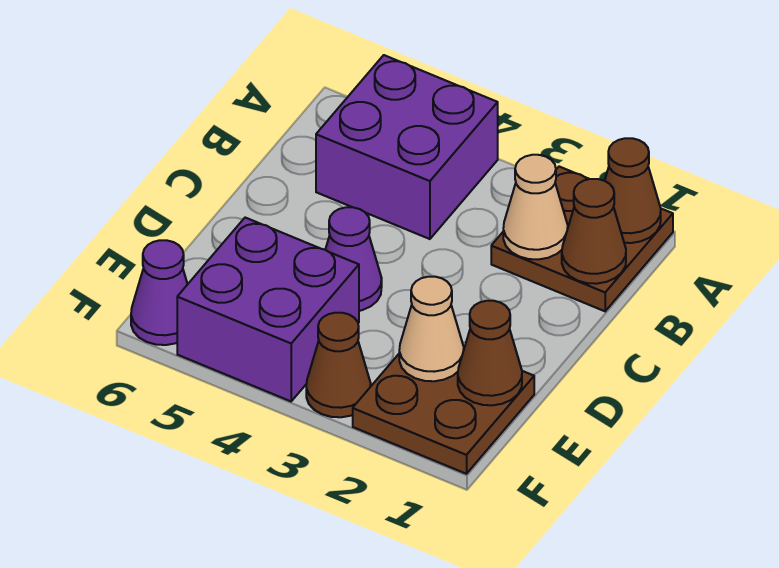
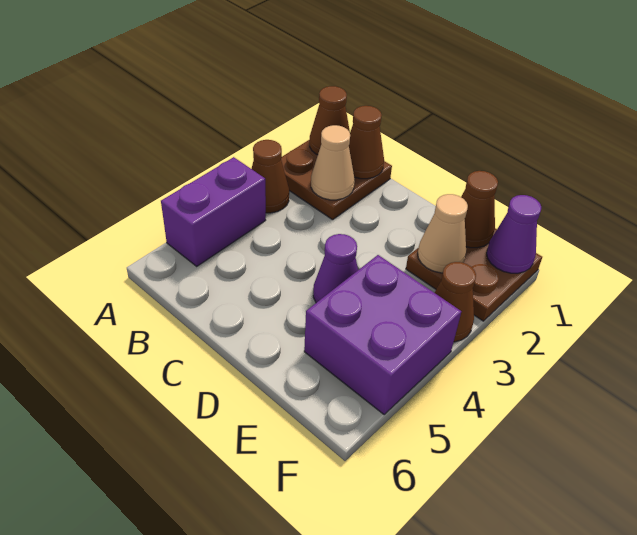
none -> brown cone A3 level 1
purple brick A4:B5 level 1 -> purple brick A4:A5 level 1
purple cone F6 level 1 -> purple cone F1 level 2

